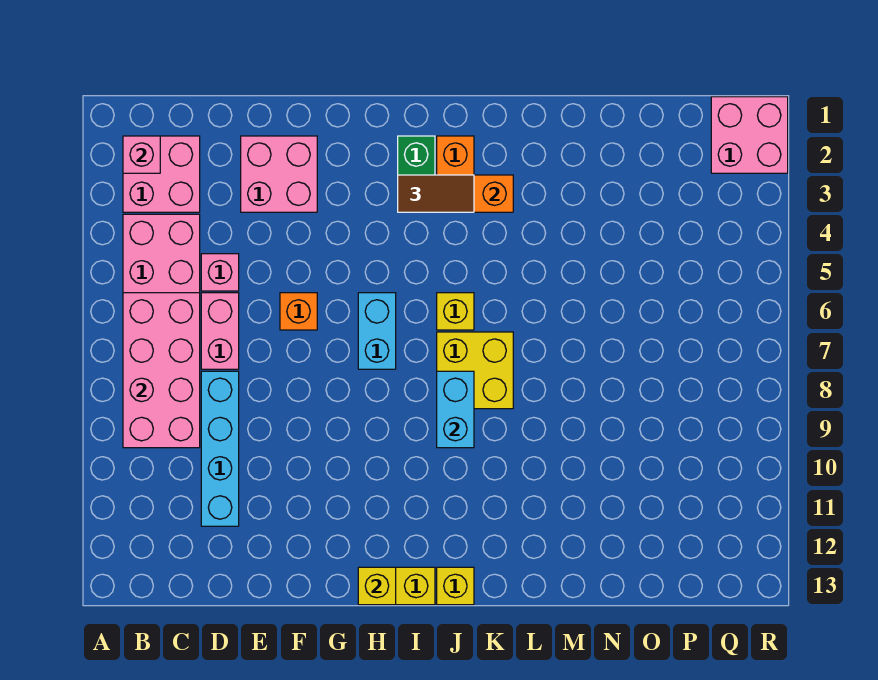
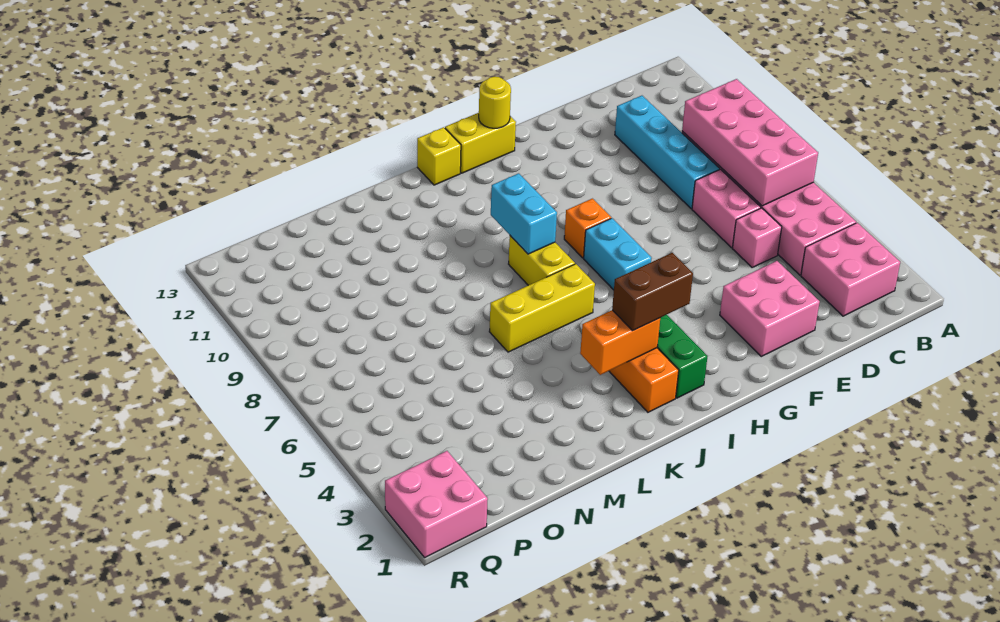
pink brick B2 level 2 -> none
orange brick F6 level 1 -> orange brick H8 level 1
yellow brick H13 level 2 -> yellow round brick H13 level 2
brown tile I3:J3 level 3 -> brown brick I3:J3 level 3
yellow brick J6 level 1 -> yellow brick J6:L6 level 1
yellow brick J7:K8 level 1 -> yellow brick J7:J8 level 1

